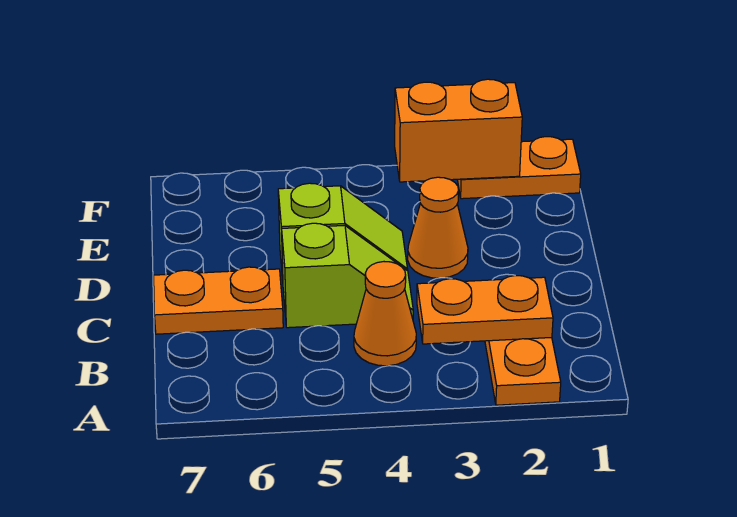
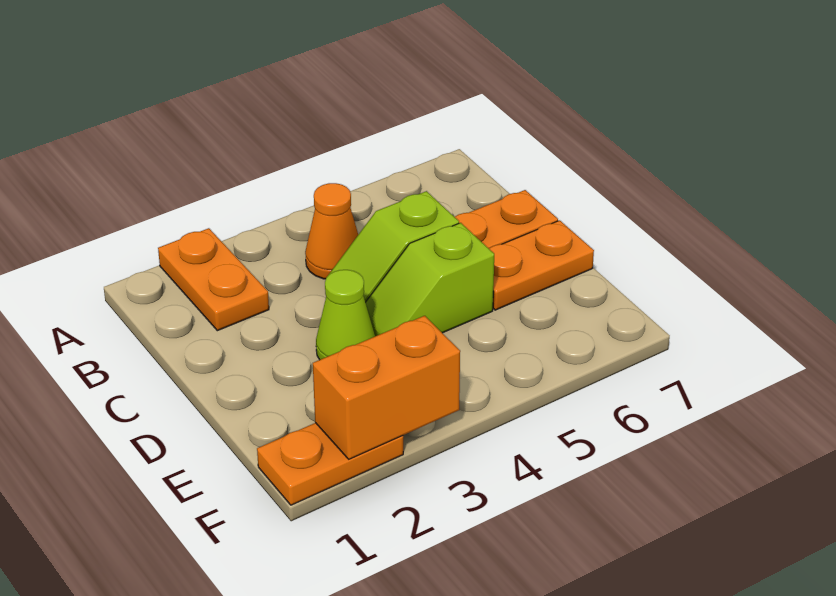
orange plate B2:B3 level 2 -> orange plate D6:D7 level 1
orange cone D3 level 1 -> lime cone D3 level 1

